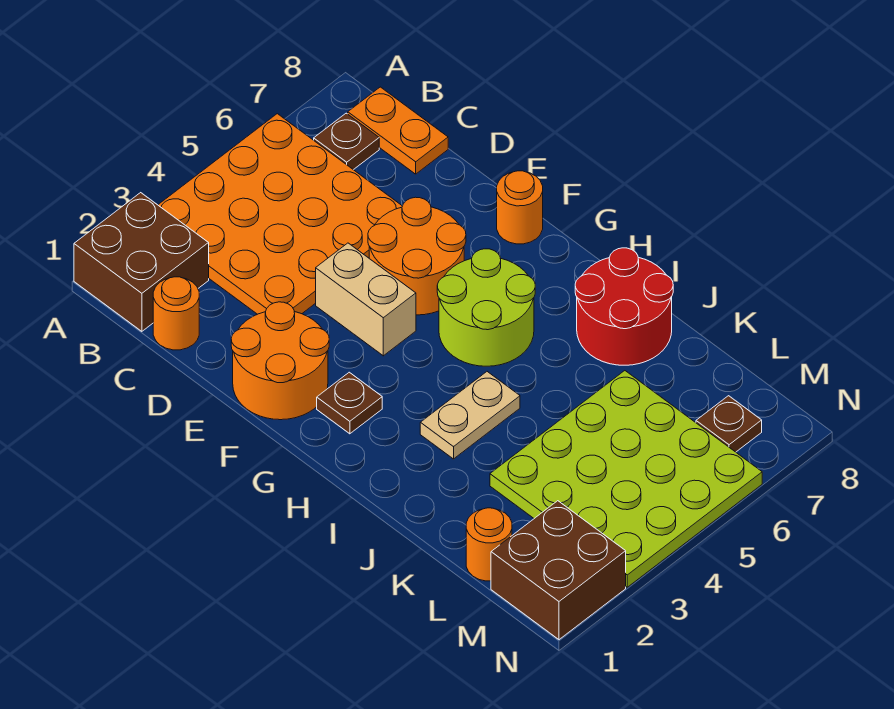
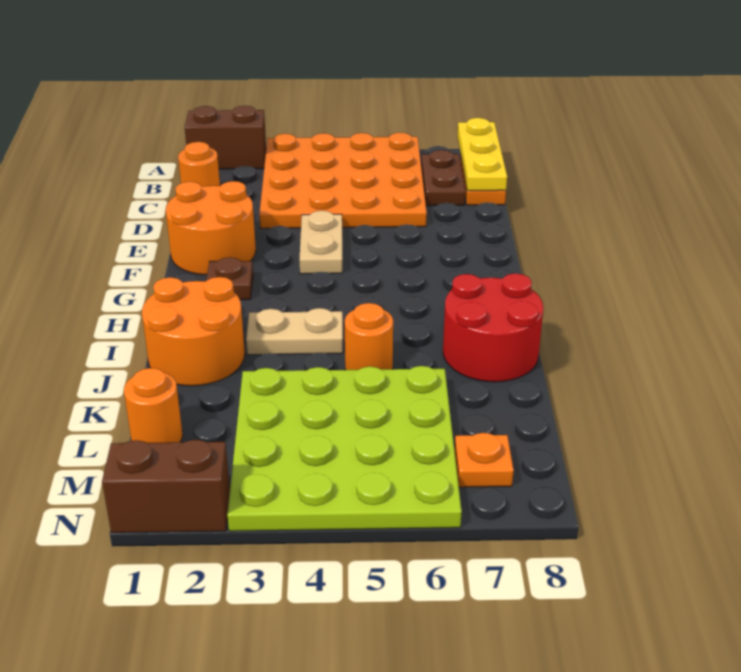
brown brick A1:B2 level 1 -> brown brick A1:A2 level 1
none -> yellow plate A8:C8 level 2
brown plate B7 level 1 -> brown plate B7:C7 level 1
tan brick E4:F4 level 1 -> tan plate E4:F4 level 1
orange round brick E5:F6 level 1 -> orange round brick I1:J2 level 1
orange round brick F8 level 1 -> orange round brick J5 level 1
lime round brick G5:H6 level 1 -> none
brown brick M1:N2 level 1 -> brown brick N1:N2 level 1
brown plate M7 level 1 -> orange plate M7 level 1

